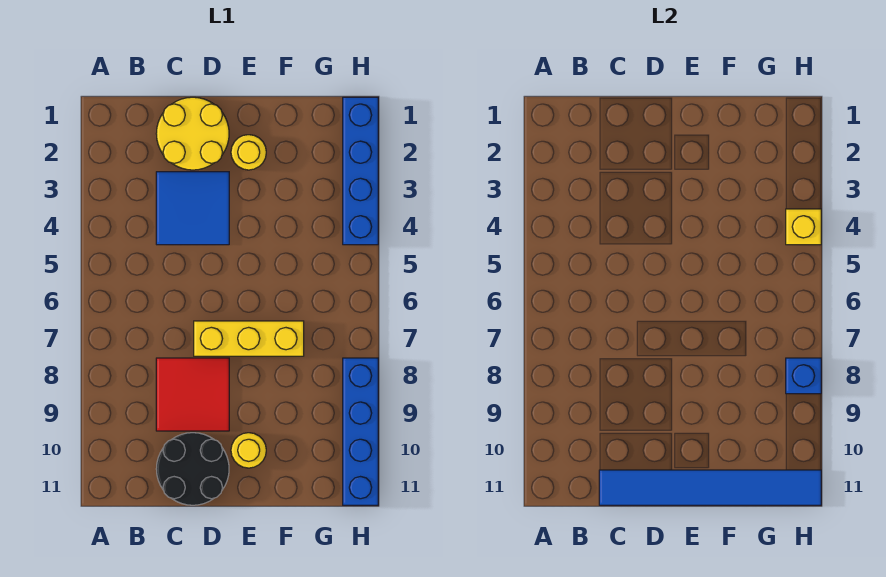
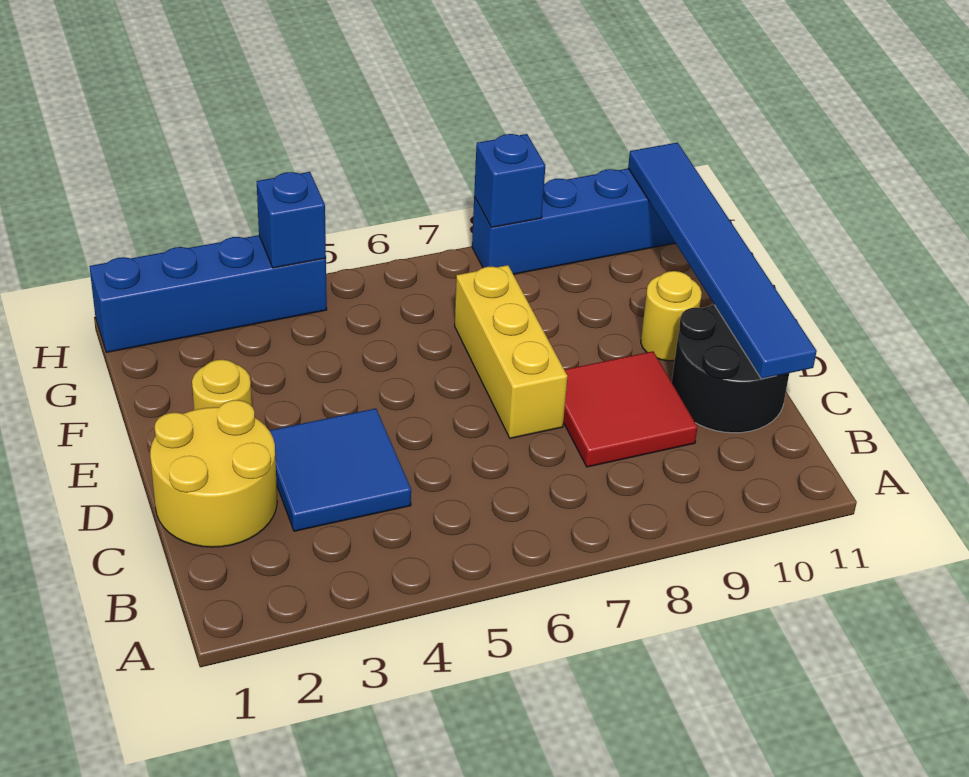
yellow brick H4 level 2 -> blue brick H4 level 2

